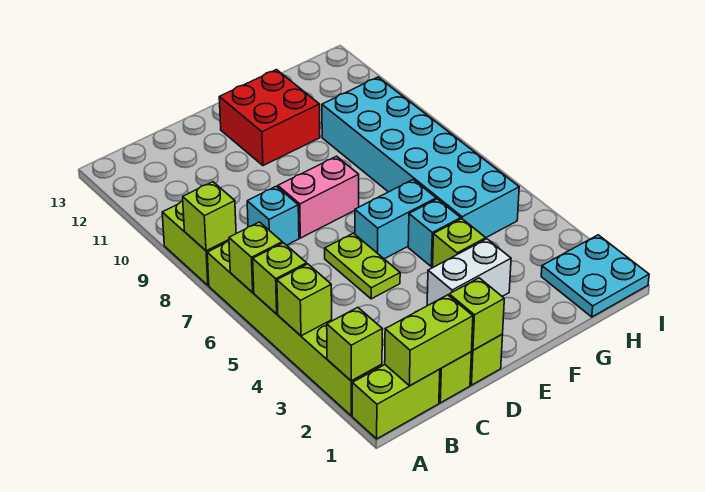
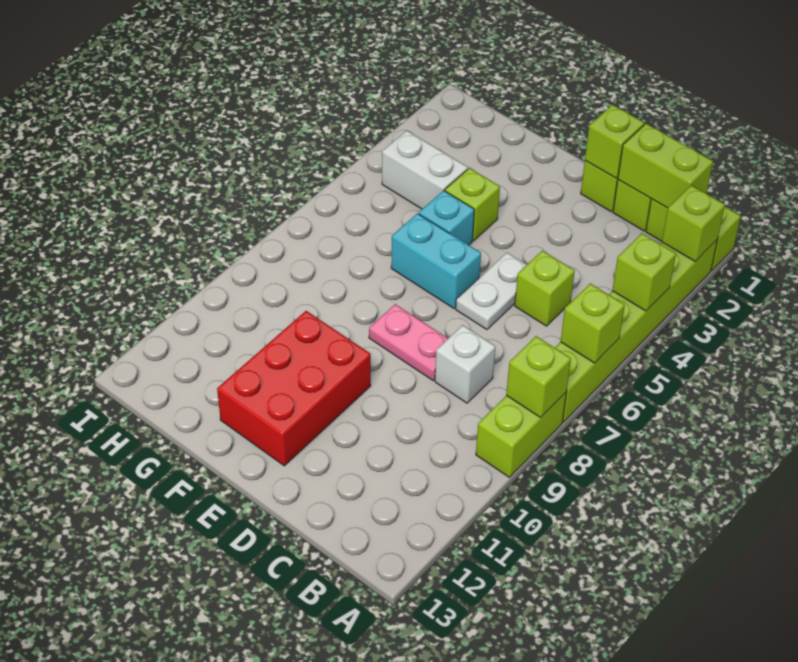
lime brick A5 level 2 -> lime brick C5 level 1
cyan brick C8 level 1 -> white brick C8 level 1
lime plate D5:D6 level 1 -> white plate D5:D6 level 1
pink brick D8:E8 level 1 -> pink plate D8:E8 level 1
white brick E3:F3 level 1 -> white brick G4:H4 level 1
red brick E11:F12 level 1 -> red brick E10:F12 level 1
cyan brick G5:H10 level 1 -> none
cyan plate H1:I2 level 1 -> none

